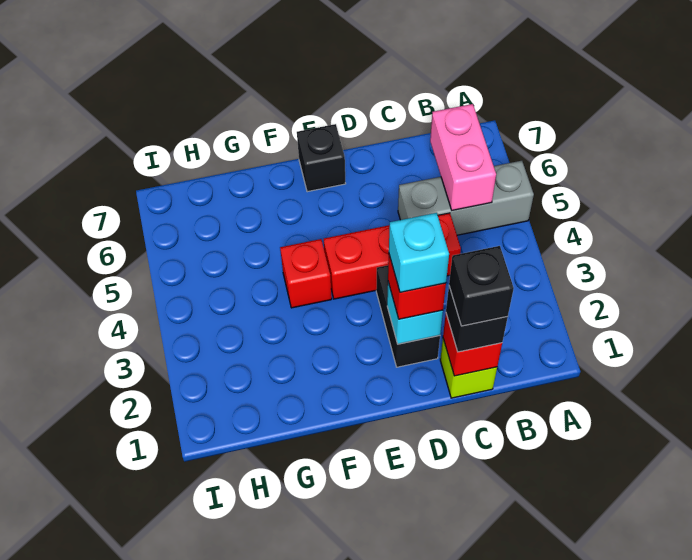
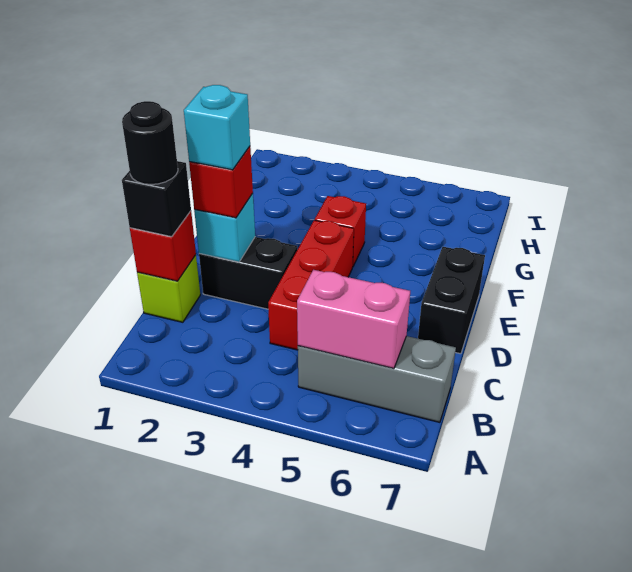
grey brick A5:C5 level 1 -> grey brick B5:B7 level 1
black brick C1 level 4 -> black round brick C1 level 4
black brick E7 level 1 -> black brick D7:E7 level 1

